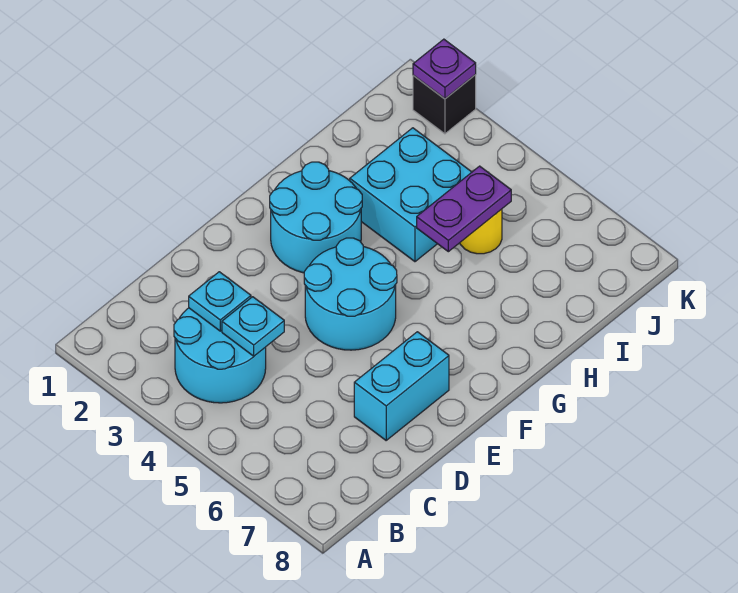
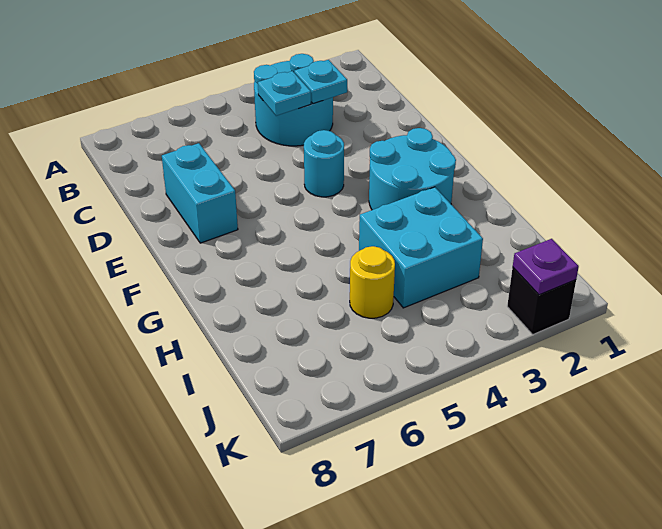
cyan round brick E4:F5 level 1 -> cyan round brick E4 level 1
purple plate H5:I5 level 2 -> none

